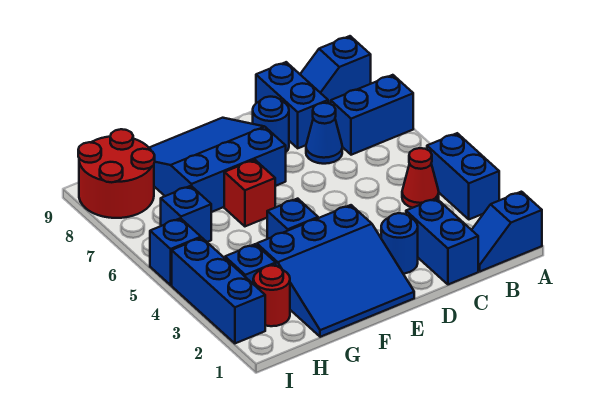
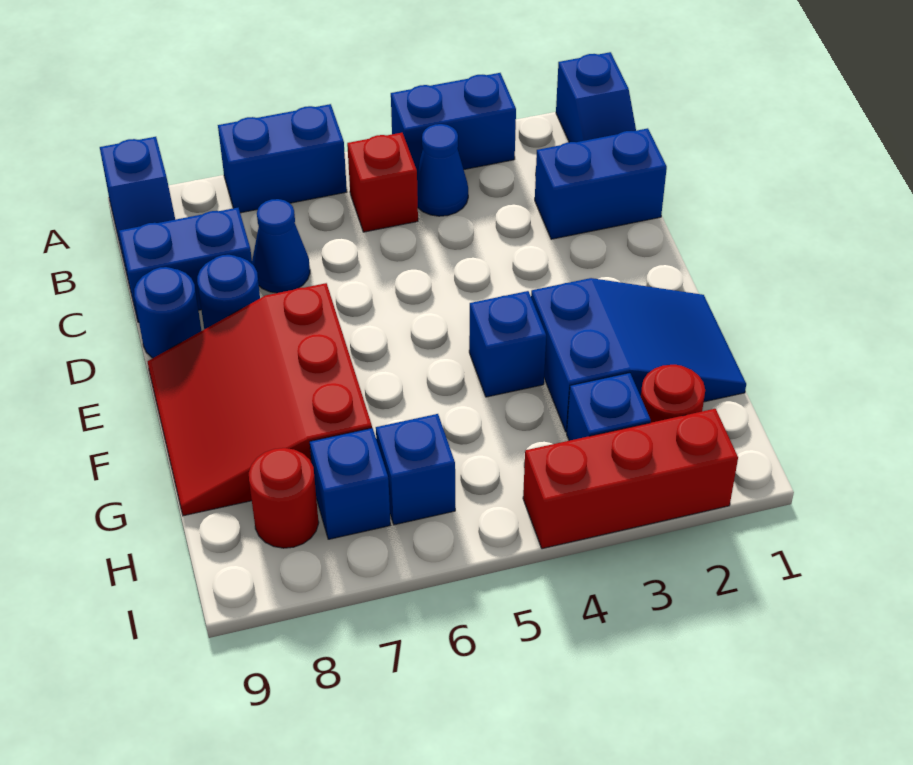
blue brick A7:B7 level 1 -> blue brick A6:A7 level 1
red cone B4 level 1 -> blue cone B4 level 1
blue round brick D2 level 1 -> blue round brick D9 level 1
blue slope E1:G3 level 1 top 3 -> blue slope F1:G3 level 1 top 3
blue slope E7:G9 level 1 top 7 -> red slope E7:G9 level 1 top 7
red brick F6 level 1 -> red brick B5 level 1
red round brick H8:I9 level 1 -> red round brick H8 level 1
blue brick I2:I4 level 1 -> red brick I2:I4 level 1
blue brick I5 level 1 -> blue brick H7 level 1

